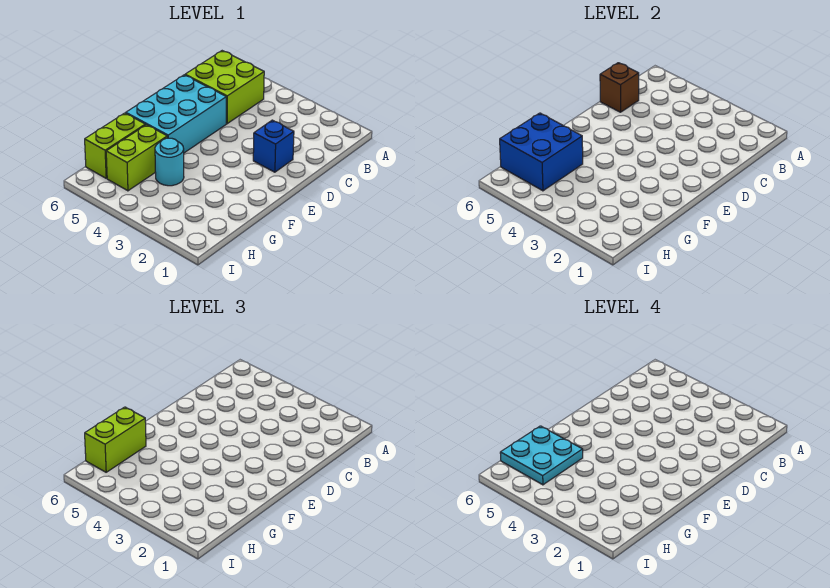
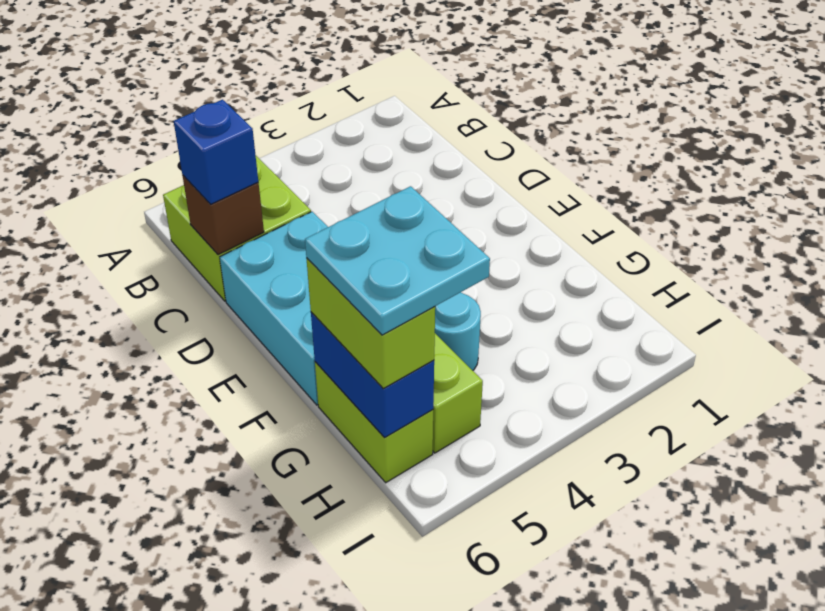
blue brick D2 level 1 -> blue brick C6 level 3
blue brick G5:H6 level 2 -> blue brick G6:H6 level 2

